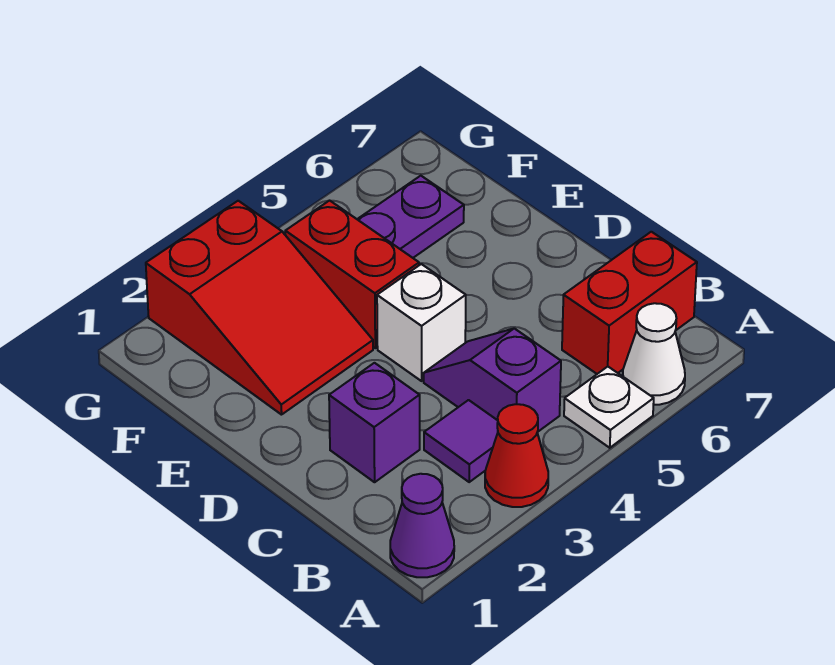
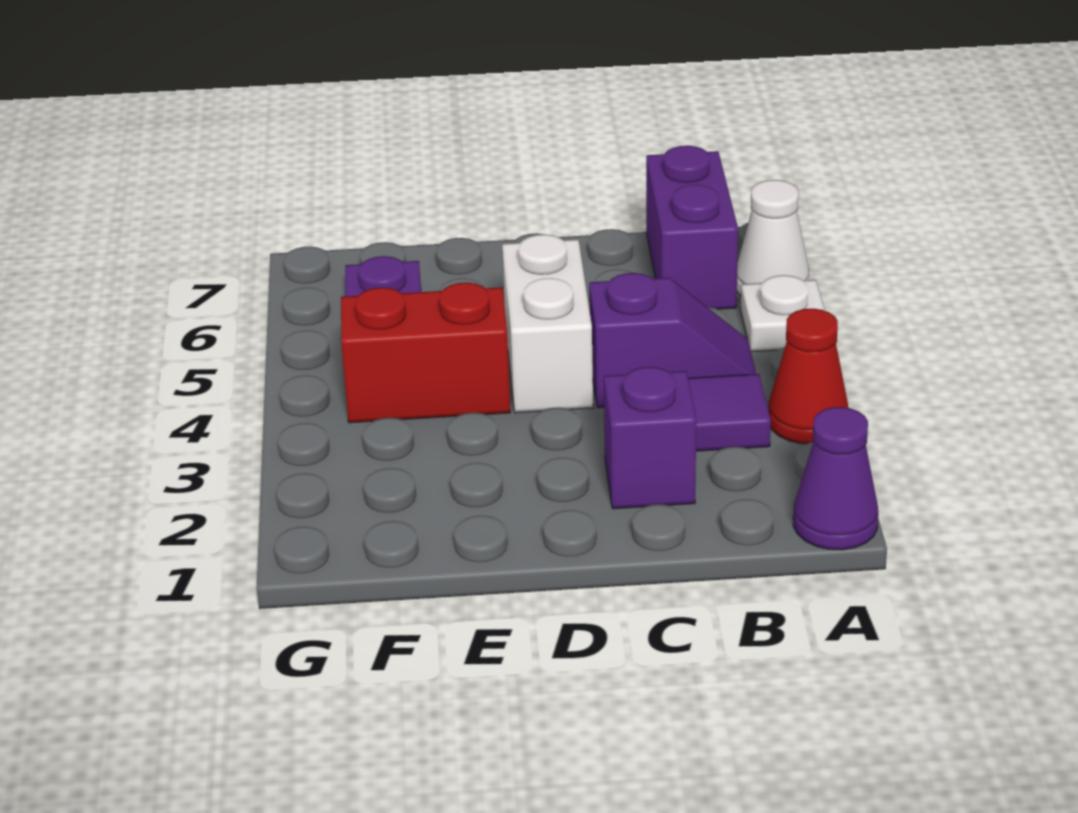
purple slope B4:C4 level 1 top B -> purple slope B4:C4 level 1 top C
red brick B6:B7 level 1 -> purple brick B6:B7 level 1
white brick D4 level 1 -> white brick D4:D5 level 1
red slope E2:G3 level 1 top G -> none

